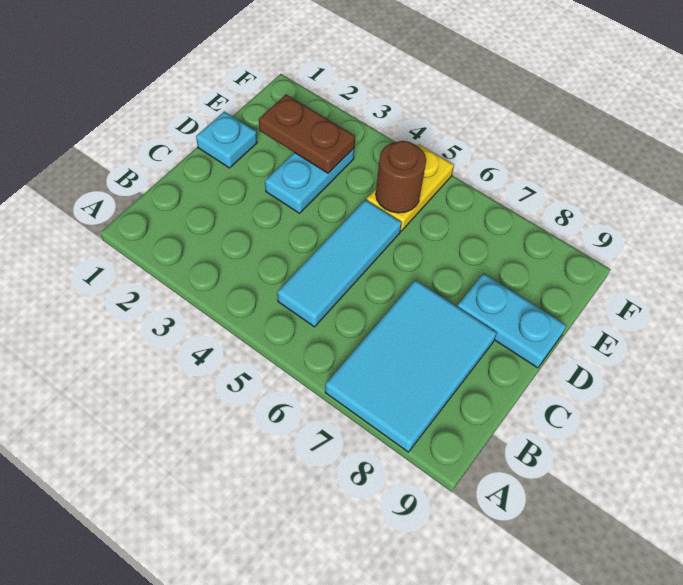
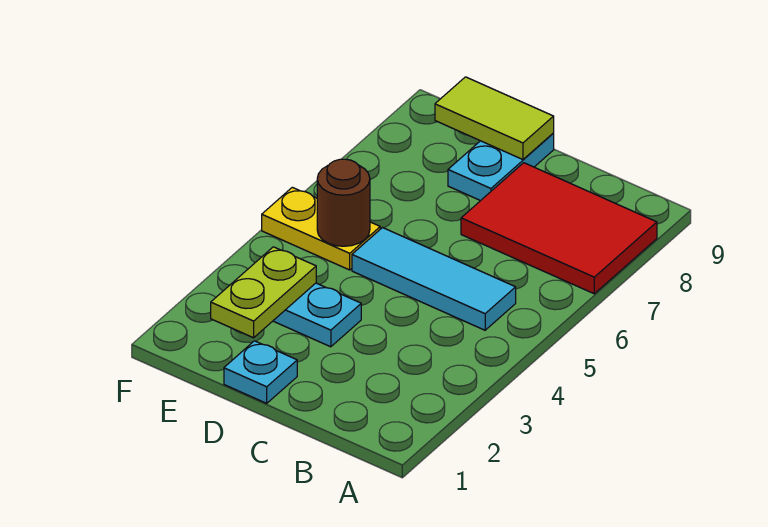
cyan tile A7:C8 level 1 -> red tile A7:C8 level 1
none -> lime tile D9:E9 level 2
brown plate E2:E3 level 2 -> lime plate E2:E3 level 2

